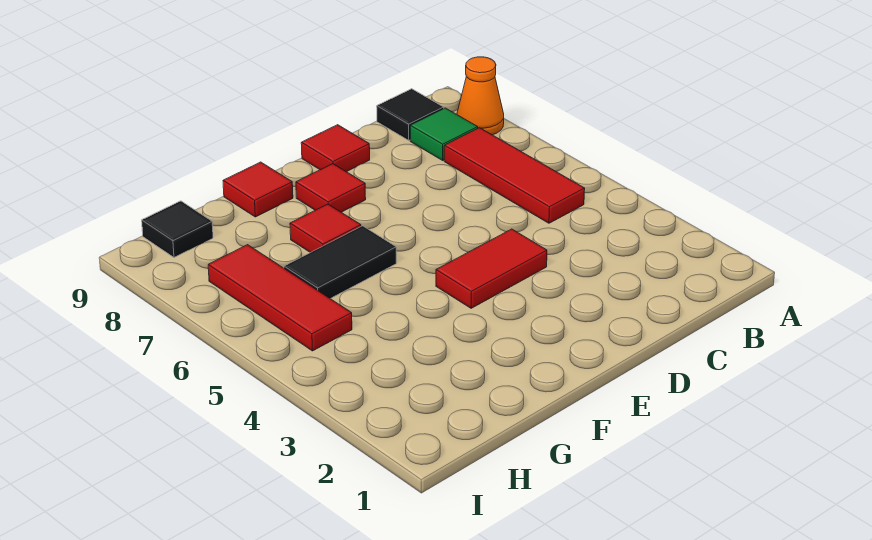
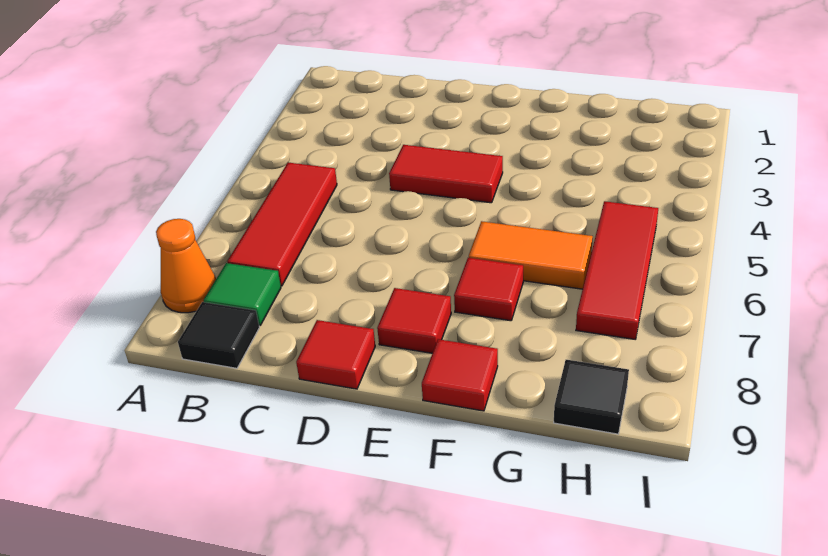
black tile F6:G6 level 1 -> orange tile F6:G6 level 1

